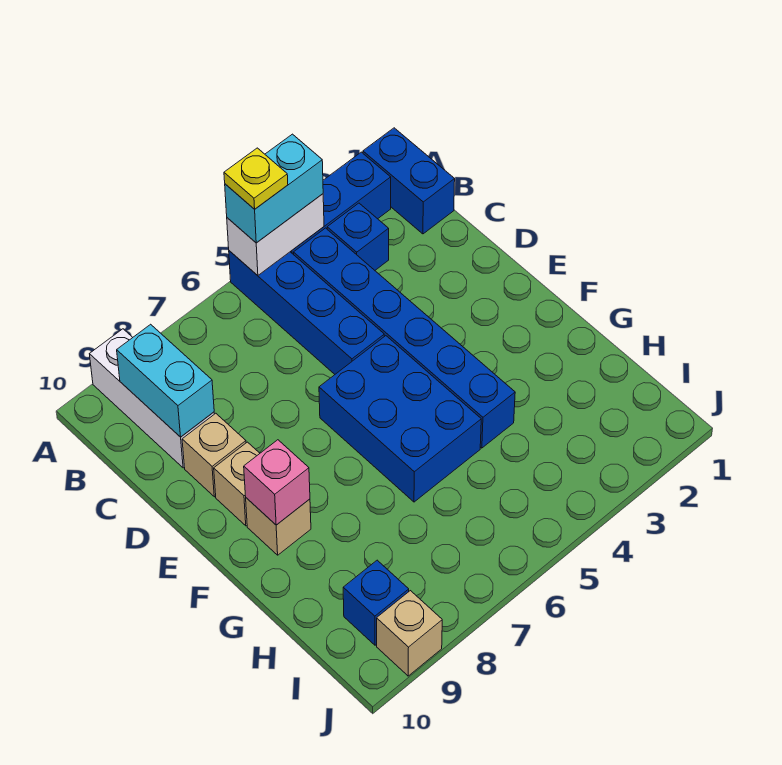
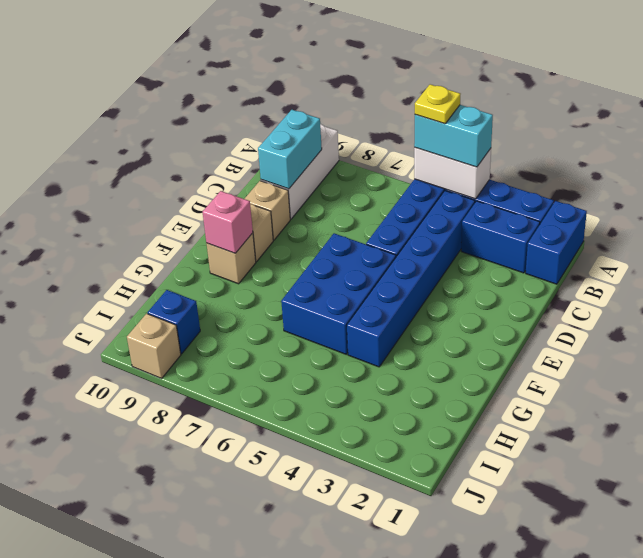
blue brick B3 level 1 -> blue brick B2:B3 level 1

